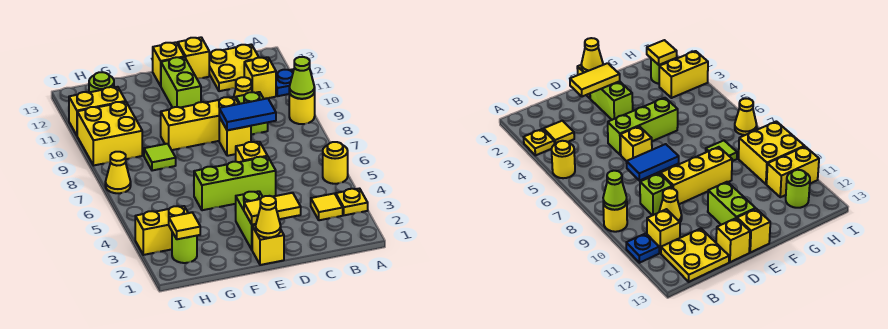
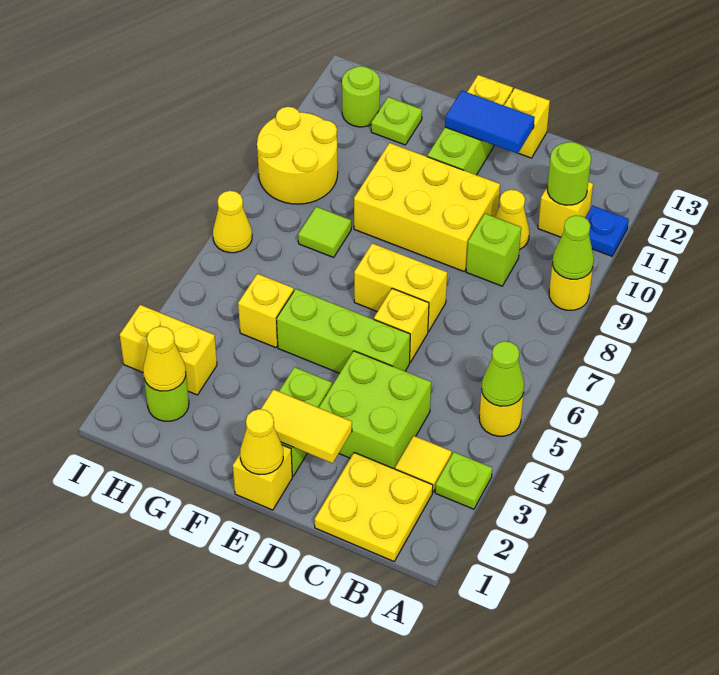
yellow plate A3 level 1 -> lime plate A3 level 1
none -> lime cone A5 level 2
none -> lime round brick B11 level 2
yellow plate B12:C13 level 1 -> yellow plate B1:C2 level 1
none -> lime brick C3:D4 level 1
blue tile C8:D8 level 2 -> blue tile D12:E12 level 2
yellow brick D8 level 1 -> yellow brick G5 level 1
yellow brick D9:F9 level 1 -> yellow brick D9:F10 level 1
none -> lime plate G12 level 1
yellow tile H2 level 2 -> yellow cone H2 level 2
yellow brick H9:I10 level 1 -> yellow round brick H9:I10 level 1
yellow brick H11:I11 level 1 -> yellow brick D7:E7 level 1

